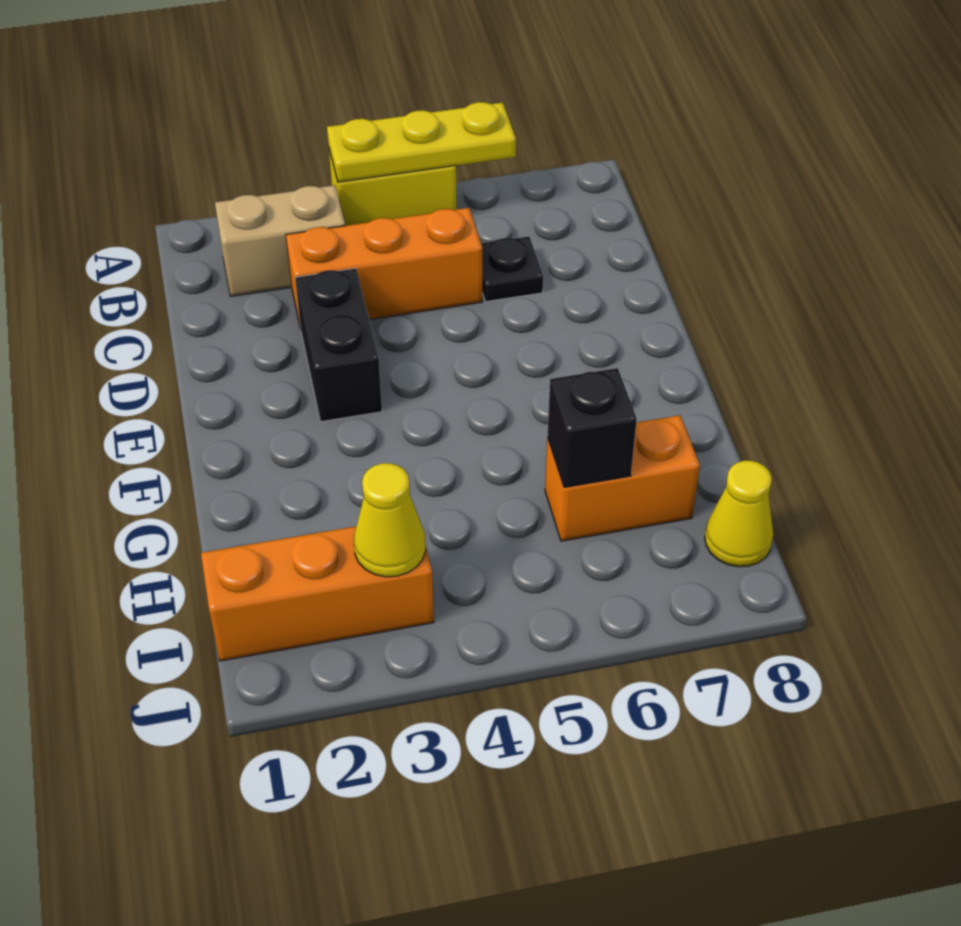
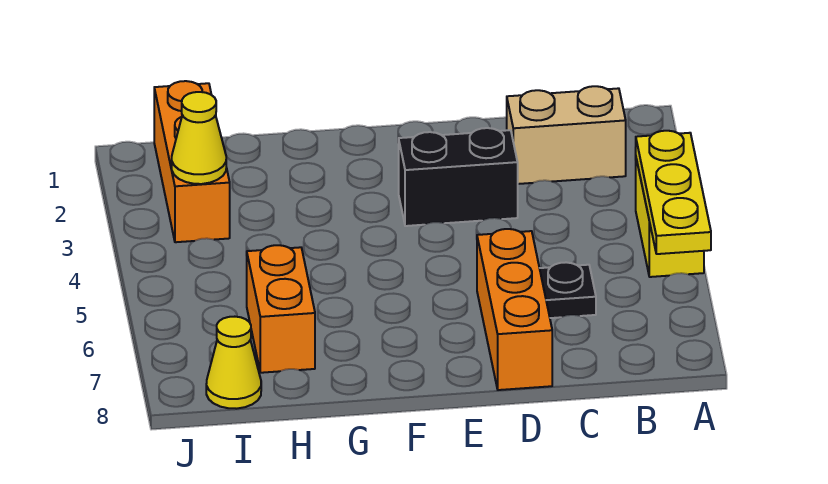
tan brick B2:B3 level 1 -> tan brick B2:C2 level 1
orange brick C3:C5 level 1 -> orange brick D6:D8 level 1
black brick H6 level 2 -> none

